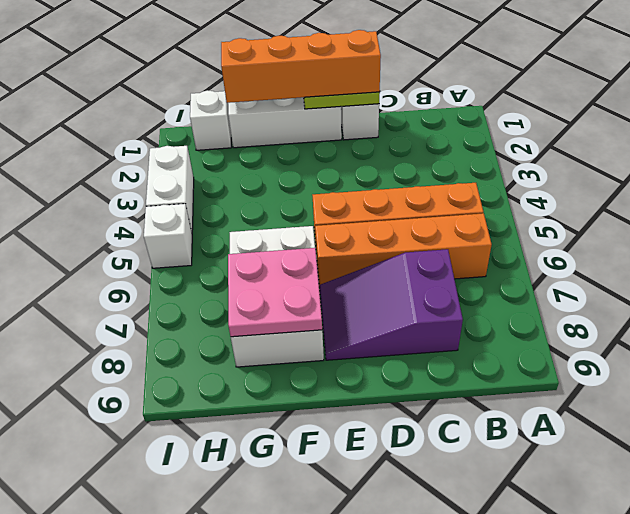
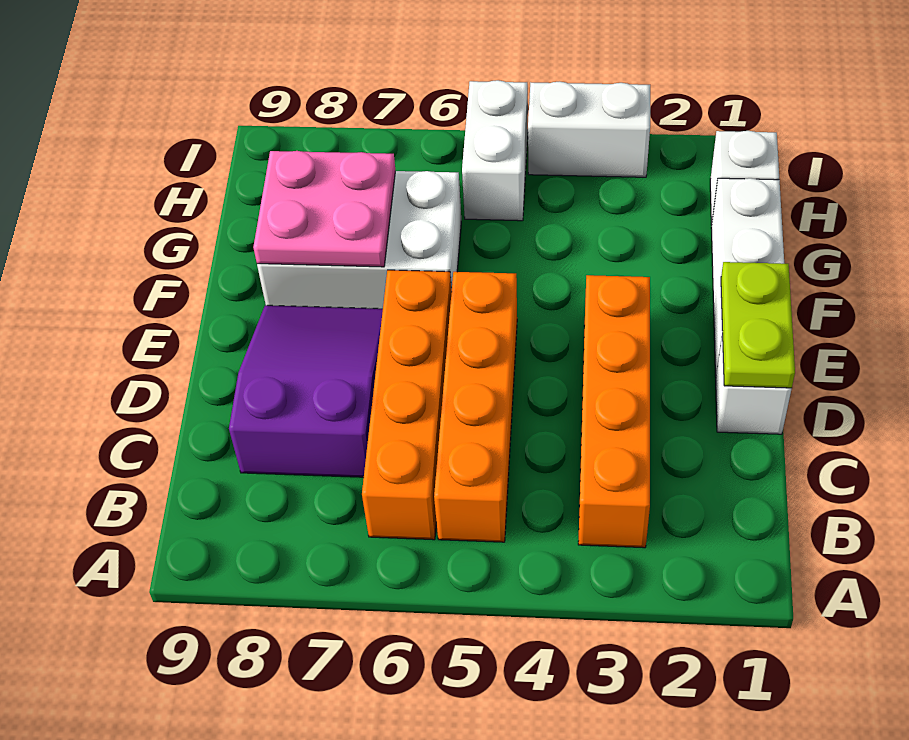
orange brick D1:G1 level 3 -> orange brick B3:E3 level 1
white brick I5 level 1 -> white brick H5:I5 level 1

